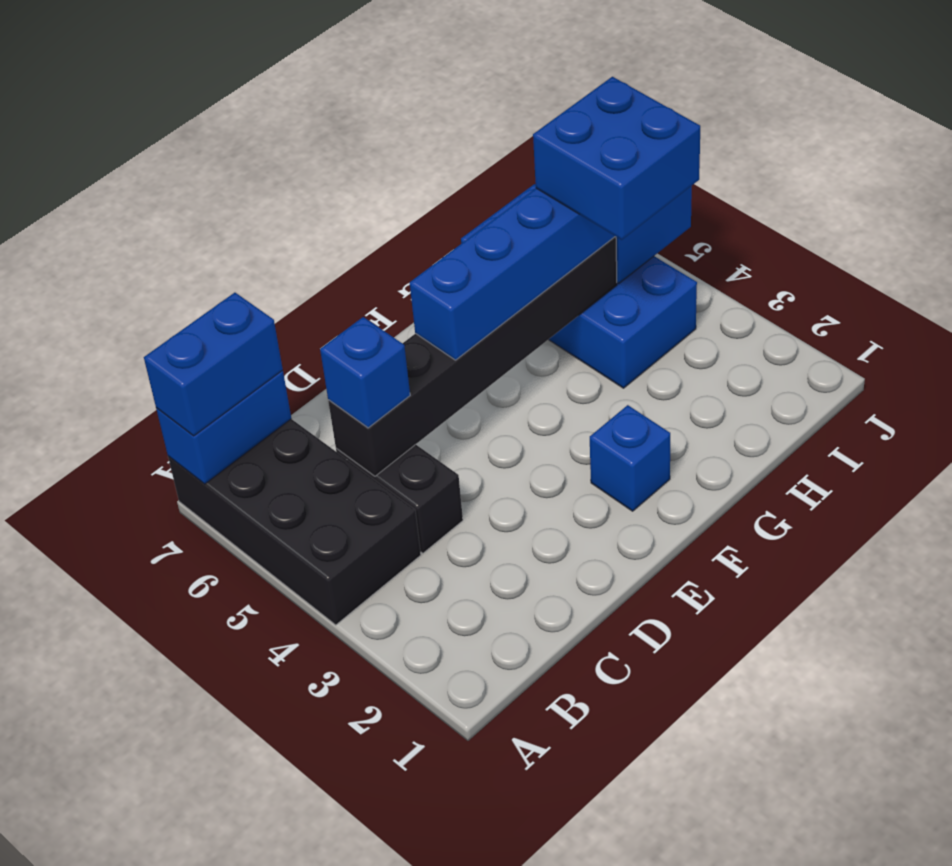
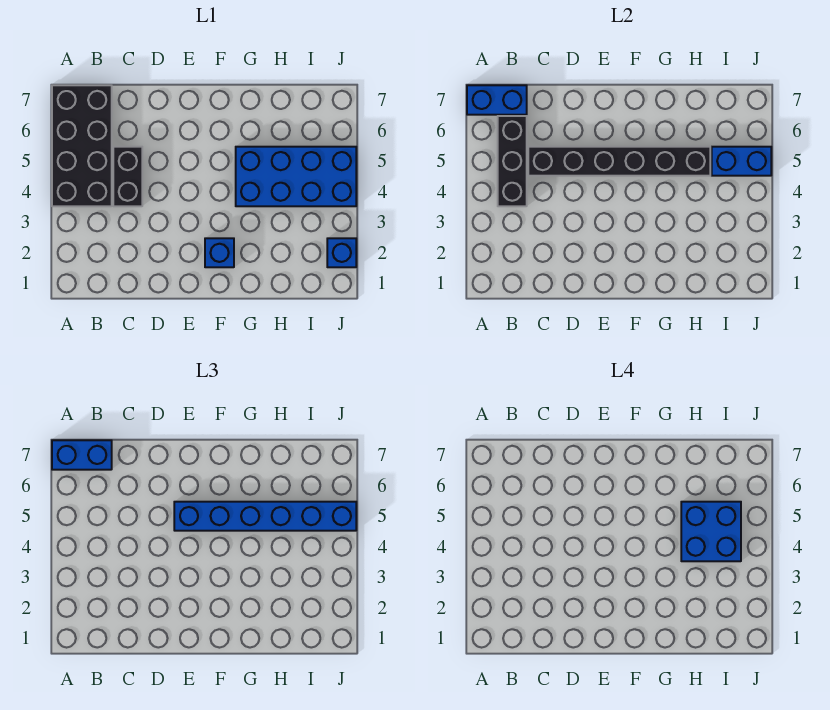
none -> black brick B4:B6 level 2
blue brick C5 level 3 -> blue brick J2 level 1
blue brick H4:I7 level 1 -> blue brick G4:J5 level 1

